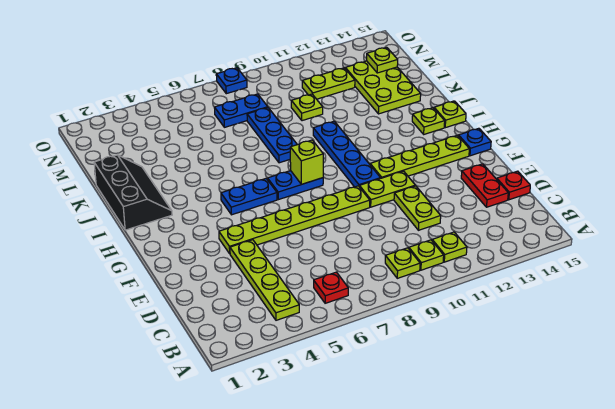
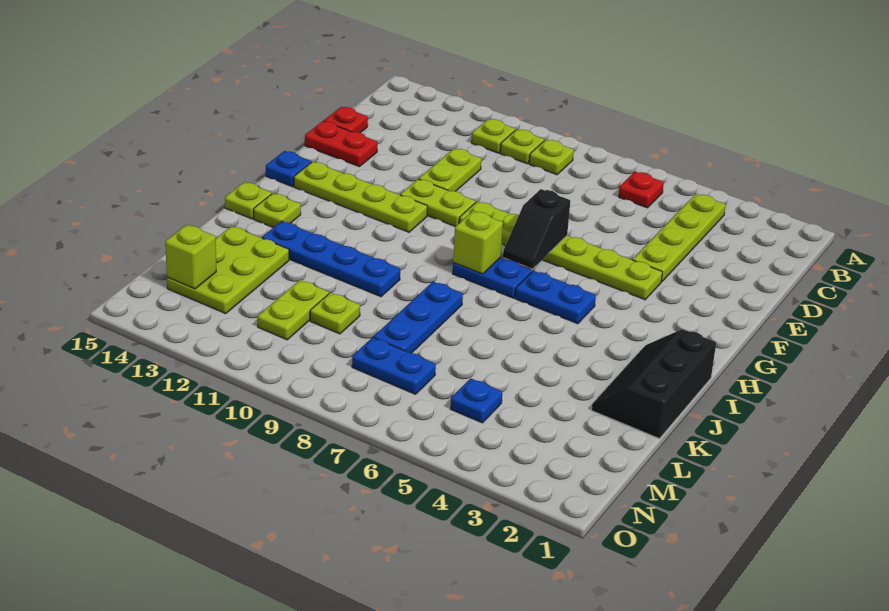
red plate D14:E14 level 1 -> red plate E14:E15 level 1
none -> black slope F7:G7 level 2 top F
blue plate G10:J10 level 1 -> blue plate J10:J13 level 1
lime plate M11:M12 level 1 -> lime plate L11:M11 level 1
lime plate M14 level 2 -> lime brick M14 level 2
blue plate O8 level 1 -> blue plate M5 level 1

